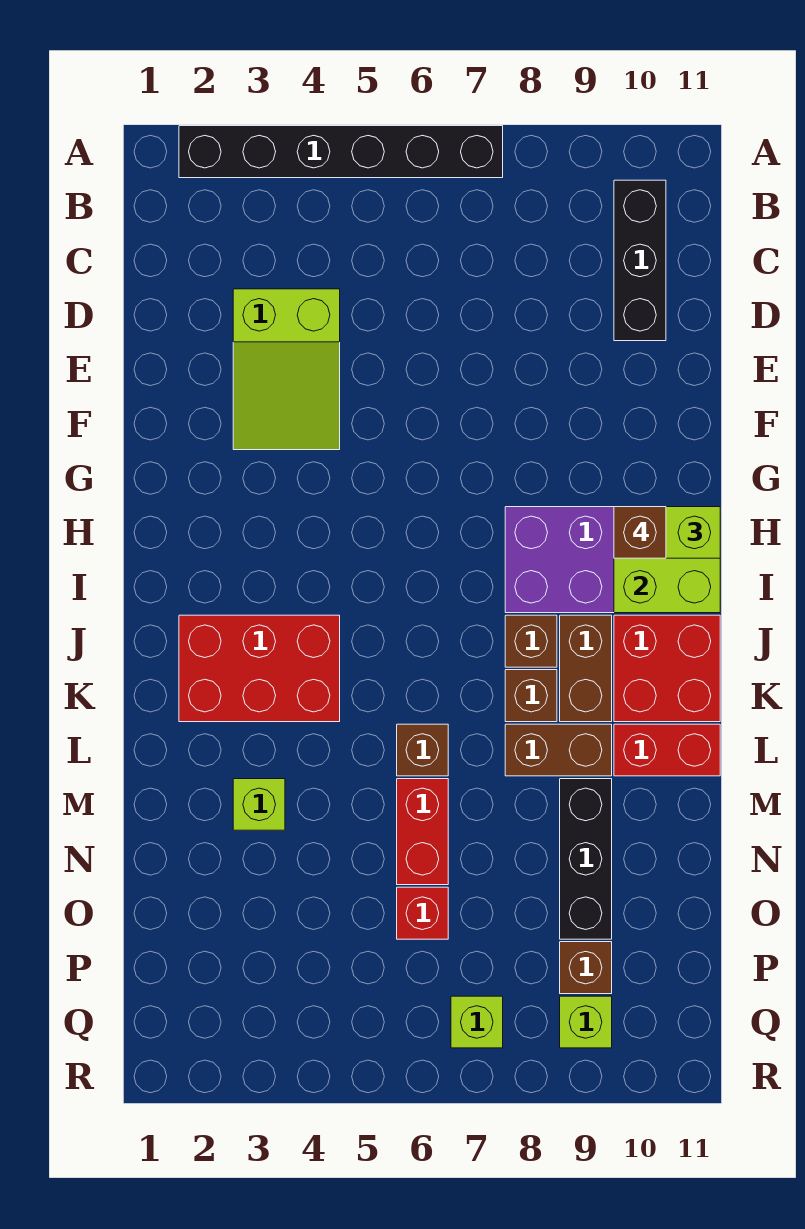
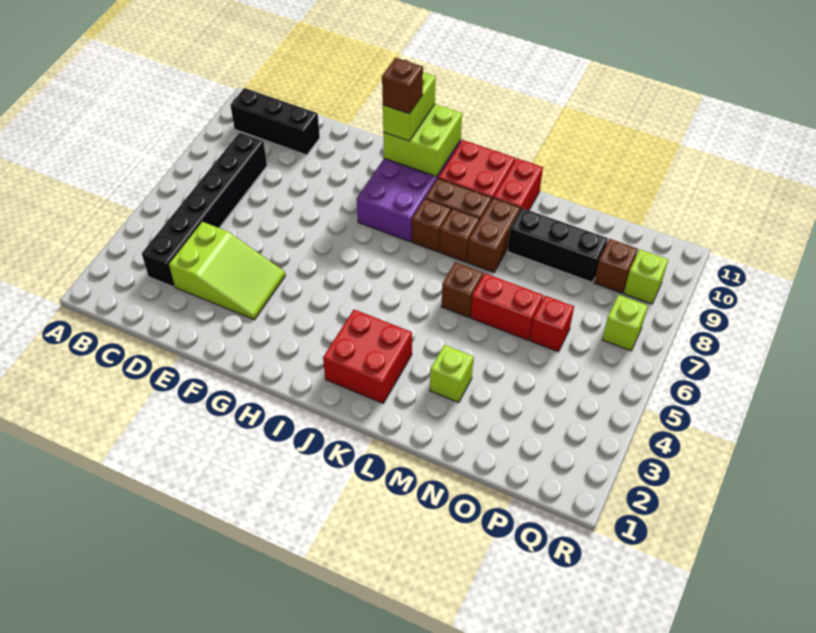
black brick A2:A7 level 1 -> black brick C3:C8 level 1
red brick J2:K4 level 1 -> red brick J2:K3 level 1

